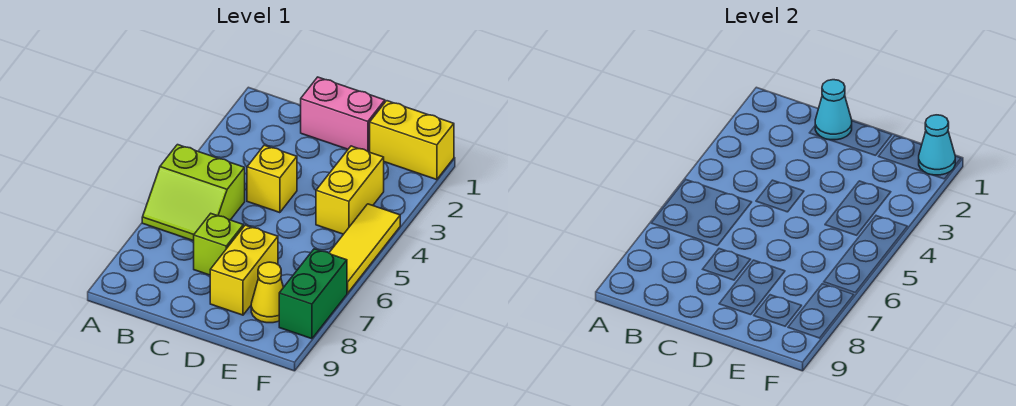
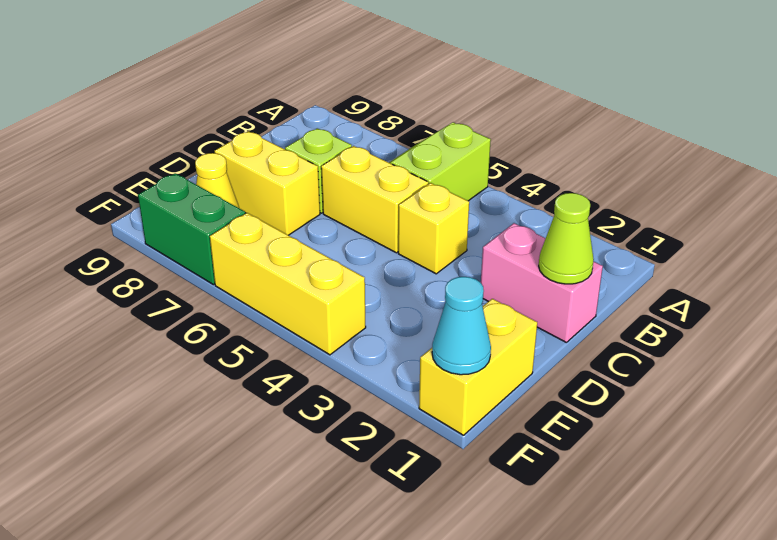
pink brick C1:D1 level 1 -> pink brick C1:C2 level 1
cyan cone C1 level 2 -> lime cone C1 level 2
yellow brick E3:E4 level 1 -> yellow brick C5:C6 level 1
yellow tile F4:F6 level 1 -> yellow brick F4:F6 level 1

